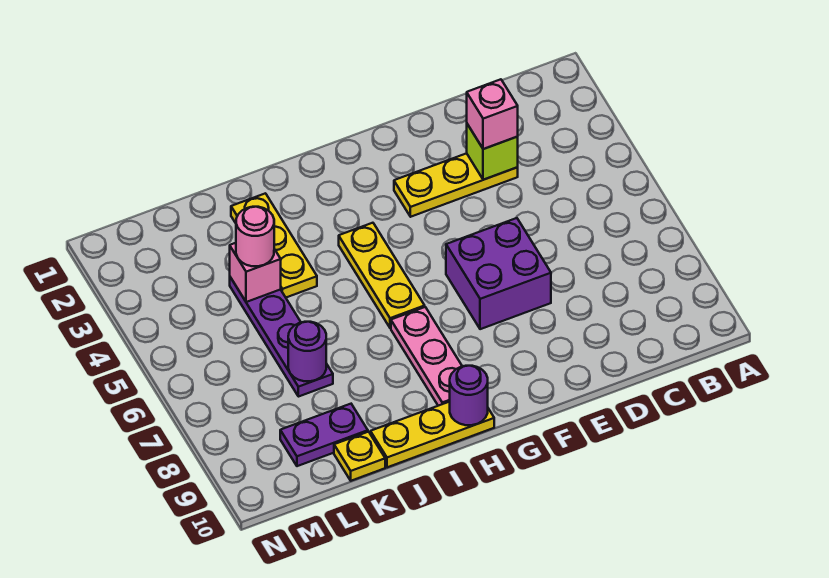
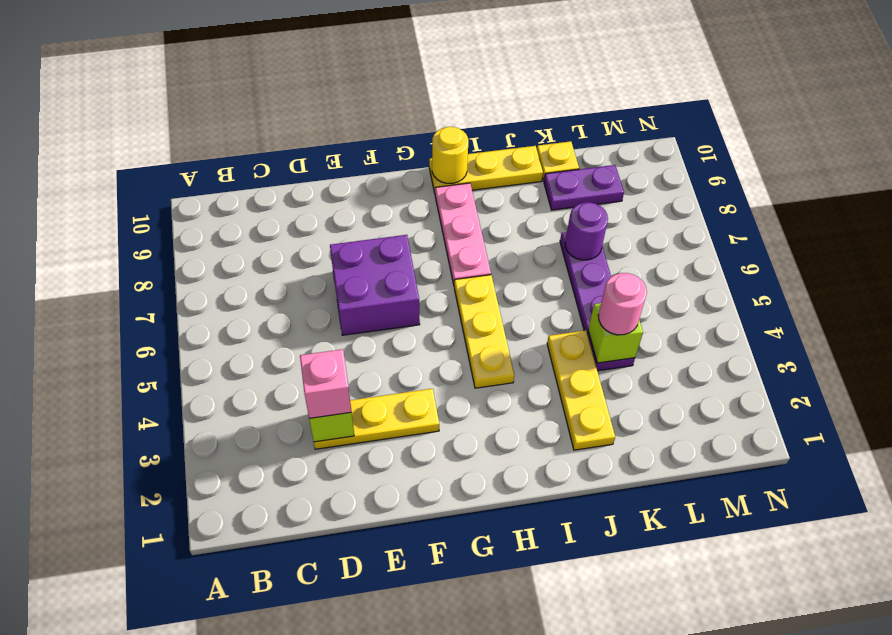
purple round brick H10 level 2 -> yellow round brick H10 level 2
pink brick K4 level 2 -> lime brick K4 level 2

